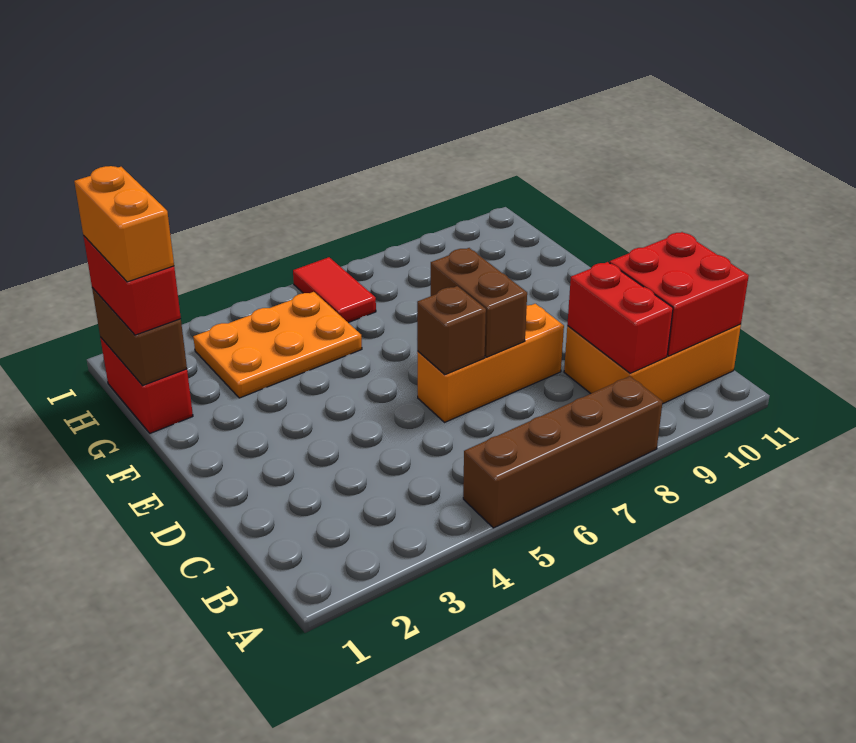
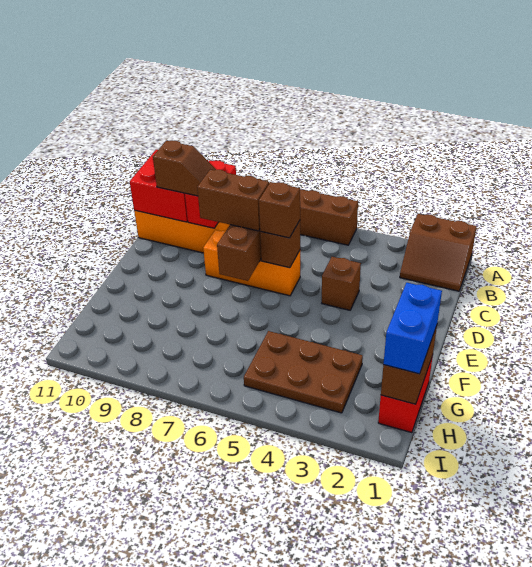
none -> brown slope A1:B2 level 1 top A
none -> brown slope C9:C10 level 3 top 10
none -> brown brick D4 level 1
none -> brown brick D6 level 3
none -> brown brick D7:D8 level 3
red brick G1:H1 level 3 -> blue brick G1:H1 level 3
orange brick G1:H1 level 4 -> none
orange plate G3:H5 level 1 -> brown plate G3:H5 level 1
red tile H6:I6 level 1 -> none

